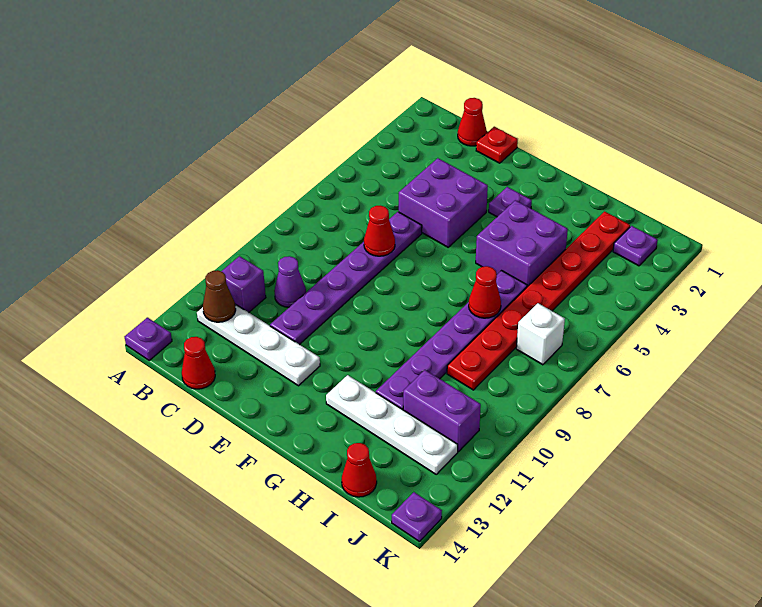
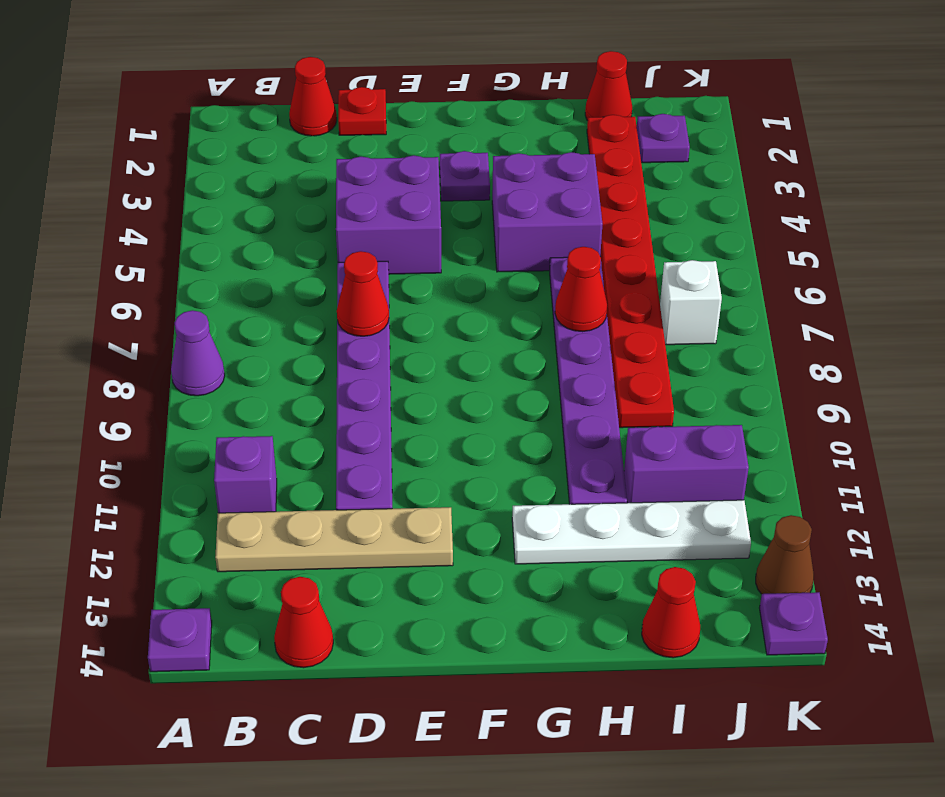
white plate B12:E12 level 1 -> tan plate B12:E12 level 1
brown cone B12 level 2 -> brown cone K13 level 1
purple cone C10 level 1 -> purple cone A8 level 1
none -> red cone I1 level 1

